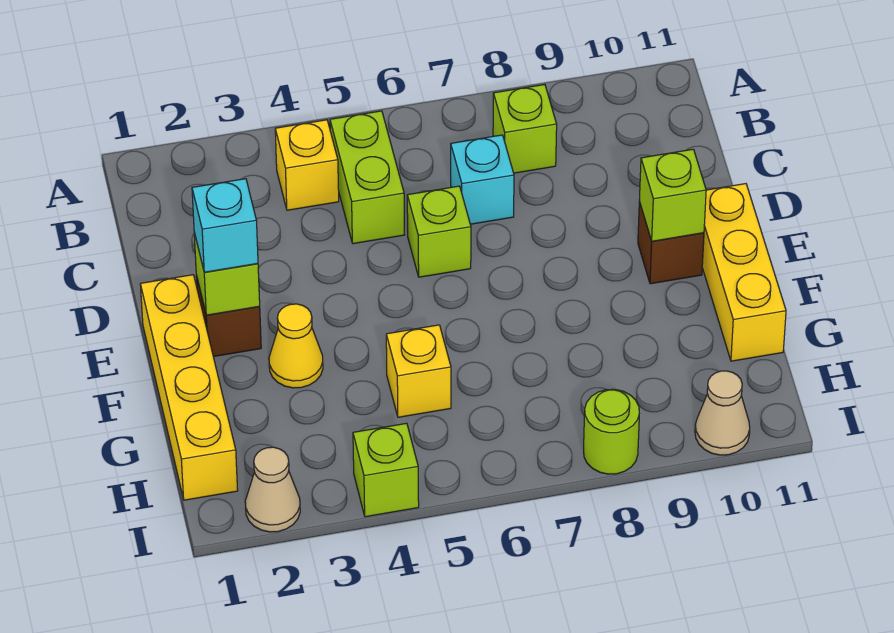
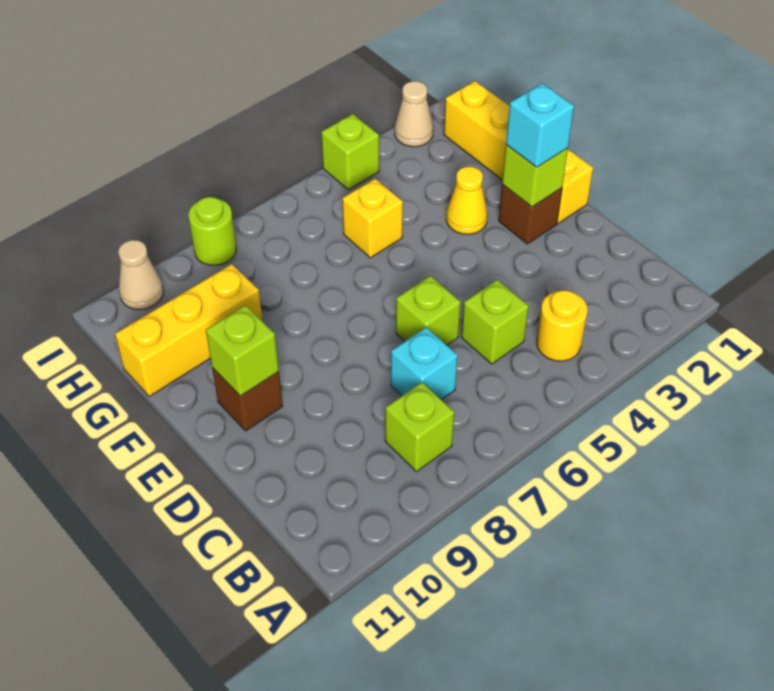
yellow brick B4 level 1 -> yellow round brick B4 level 1
lime brick B5:C5 level 1 -> lime brick C5 level 1
yellow brick E11:G11 level 1 -> yellow brick G9:G11 level 1

